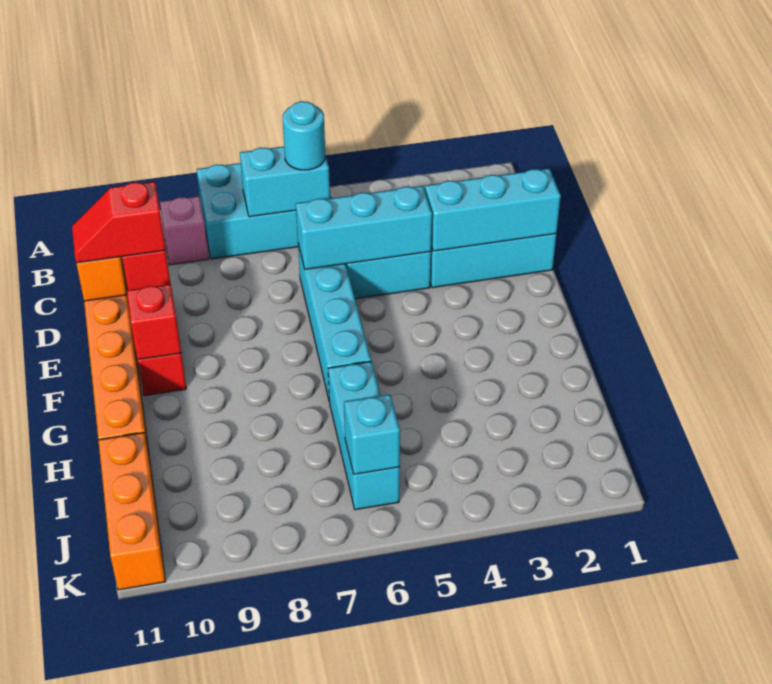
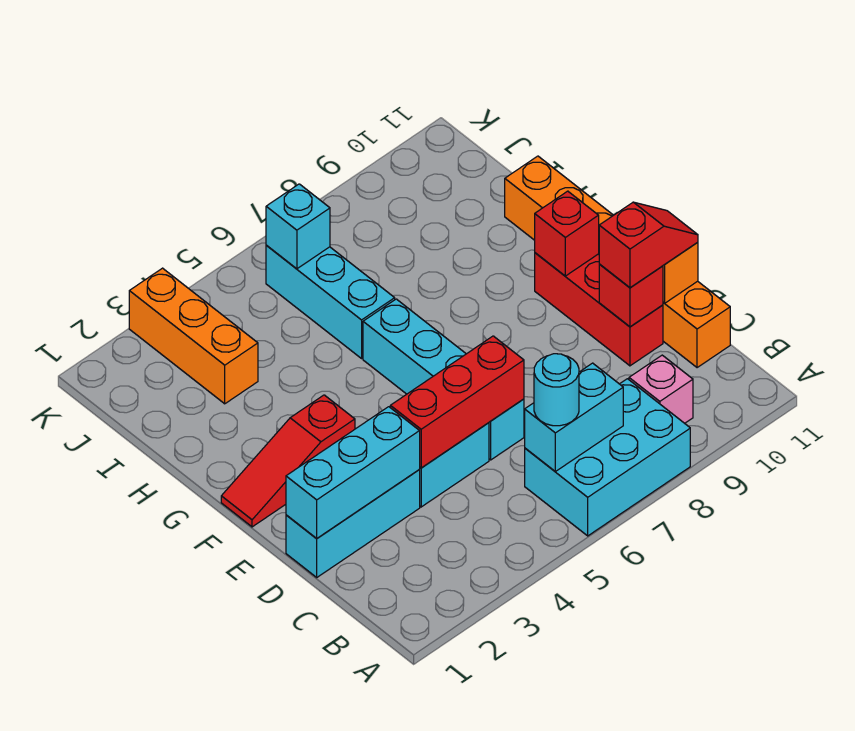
cyan brick D4:D6 level 2 -> red brick D4:D6 level 2
none -> red slope F1:F3 level 1 top 3
orange brick I11:K11 level 1 -> orange brick I3:K3 level 1

